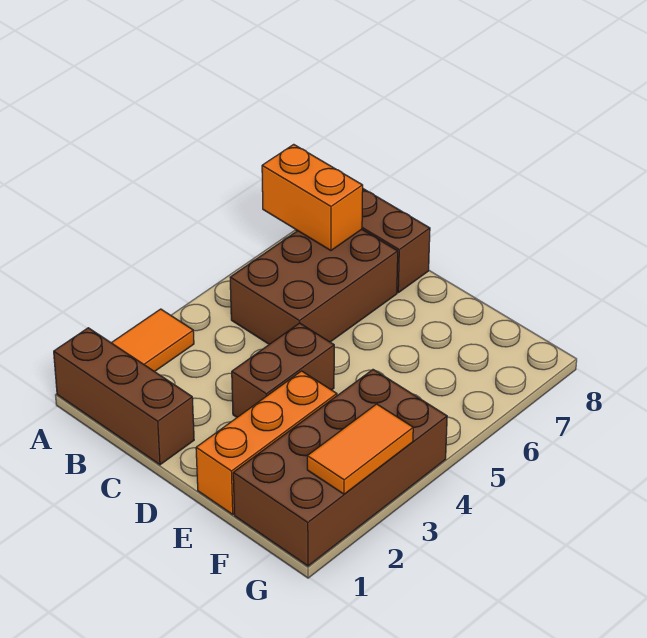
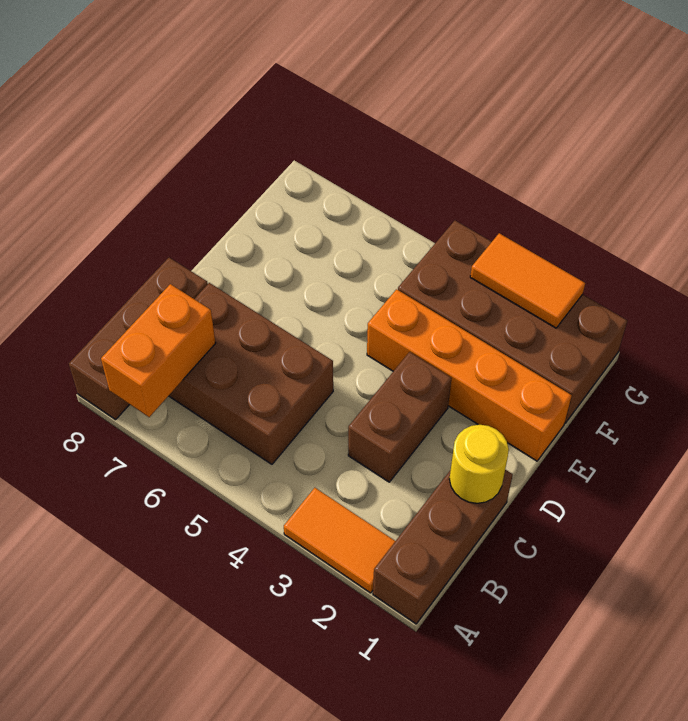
none -> yellow round brick C1 level 2
brown brick D3:D4 level 1 -> brown brick C3:D3 level 1
orange brick E1:E3 level 1 -> orange brick E1:E4 level 1

